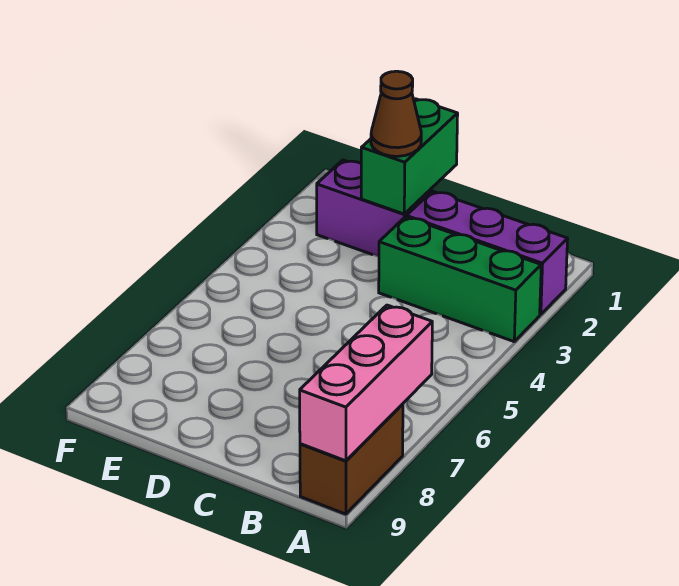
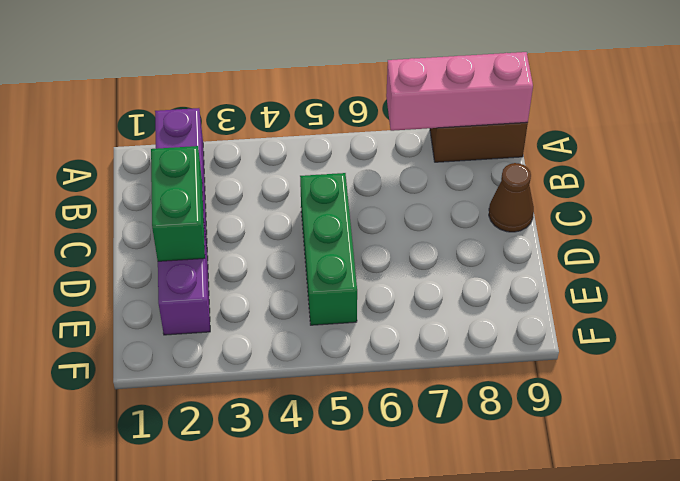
green brick A3:C3 level 1 -> green brick C5:E5 level 1
green brick D1:D2 level 2 -> green brick C2:D2 level 2
brown cone D2 level 3 -> brown cone C9 level 1

